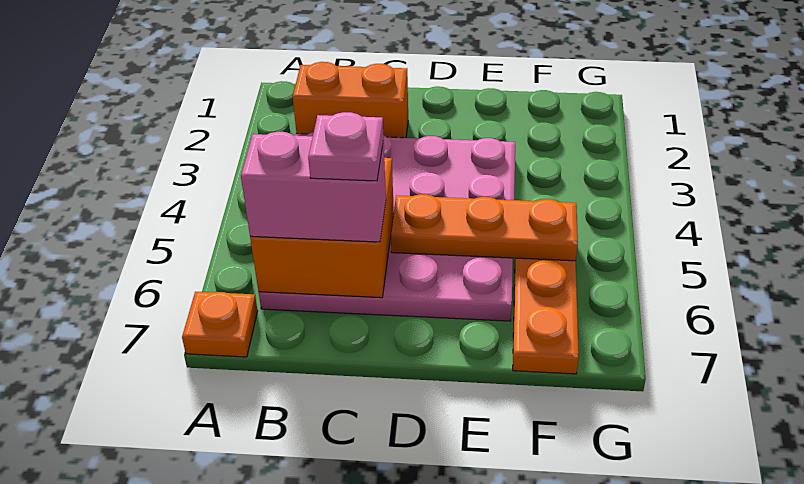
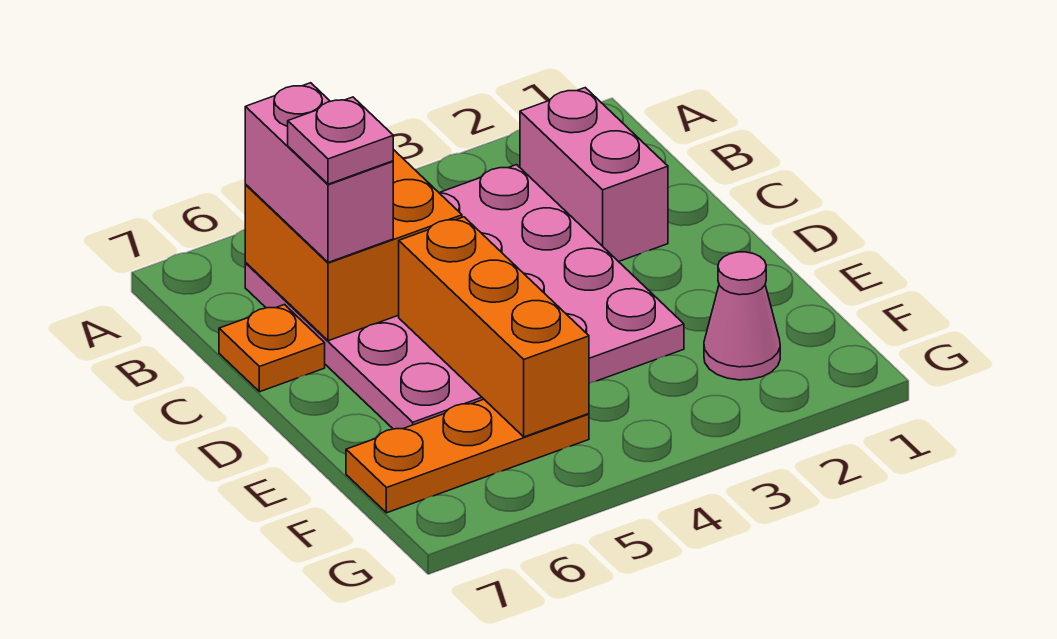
orange plate A7 level 1 -> orange plate C7 level 1
orange brick B2:C2 level 1 -> pink brick B2:C2 level 1
orange plate D5:F5 level 2 -> orange brick D5:F5 level 2
none -> pink cone F2 level 1

